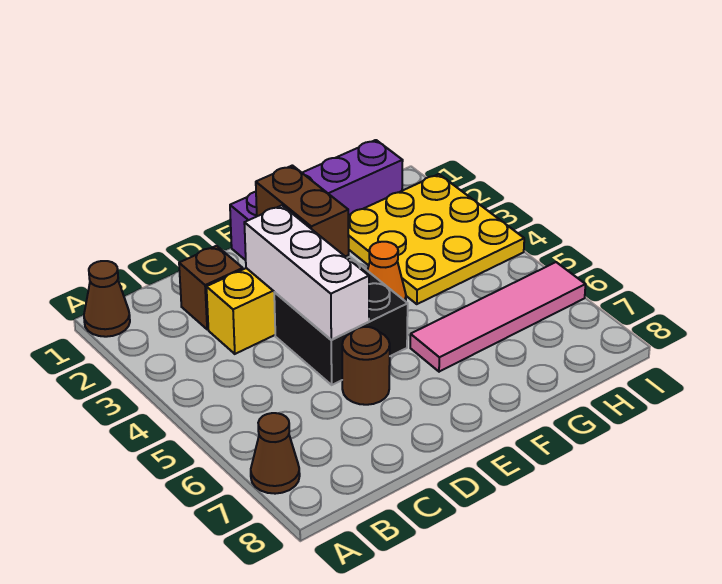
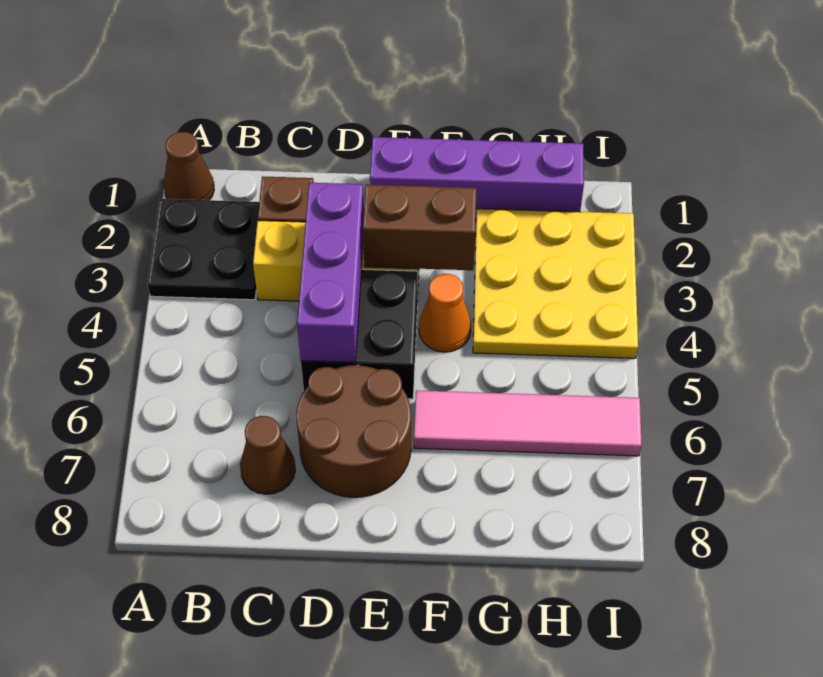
none -> black plate A2:B3 level 1
brown cone A7 level 1 -> brown cone C7 level 1
white brick D3:D5 level 2 -> purple brick D3:D5 level 2
brown round brick D6 level 1 -> brown round brick D6:E7 level 1
brown brick E2:E3 level 2 -> brown brick E3:F3 level 2

